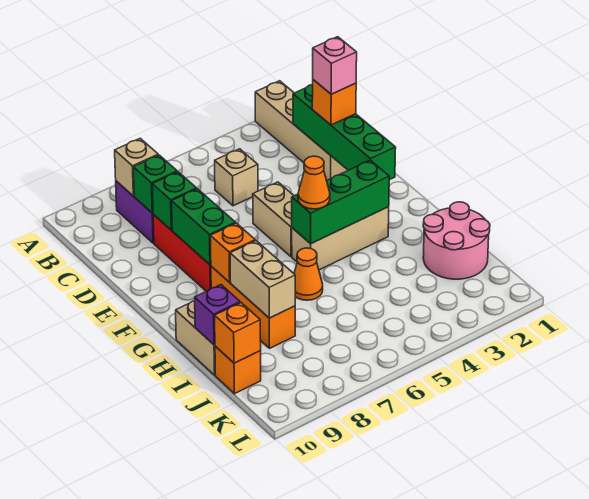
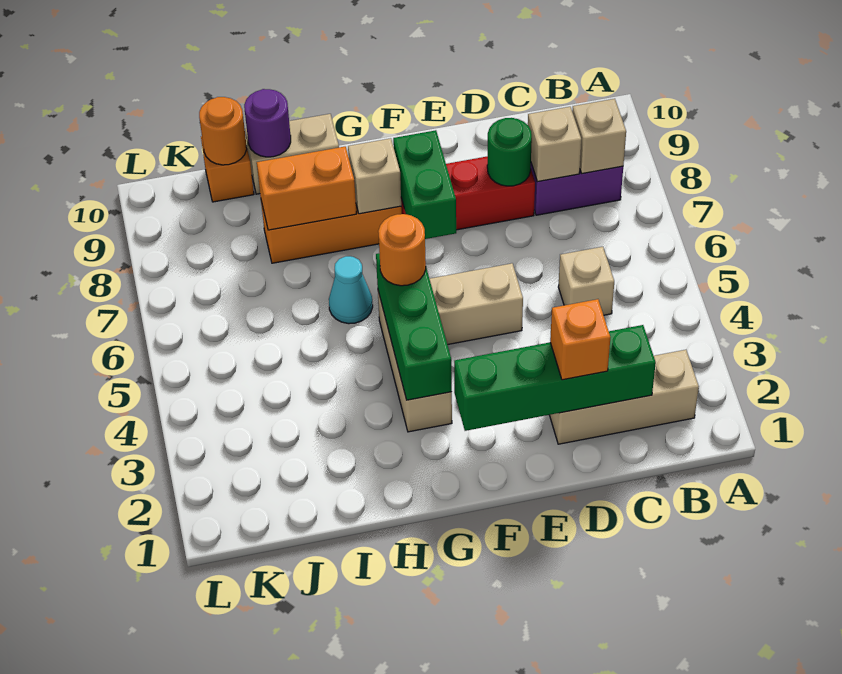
tan brick A2:D2 level 1 -> tan brick B2:D2 level 1
green brick C8 level 2 -> tan brick C8 level 2
pink brick D2 level 4 -> none
green brick D8 level 2 -> green round brick D8 level 2
green brick E8:F8 level 2 -> green brick F7:F8 level 2
orange cone G5 level 3 -> orange round brick G5 level 3
orange brick G8 level 2 -> tan brick G8 level 2
orange cone H6 level 1 -> cyan cone H6 level 1
tan brick H8:I8 level 2 -> orange brick H8:I8 level 2
pink round brick I1:J2 level 1 -> none
purple brick I10 level 2 -> purple round brick I10 level 2
orange brick J10 level 2 -> orange round brick J10 level 2

